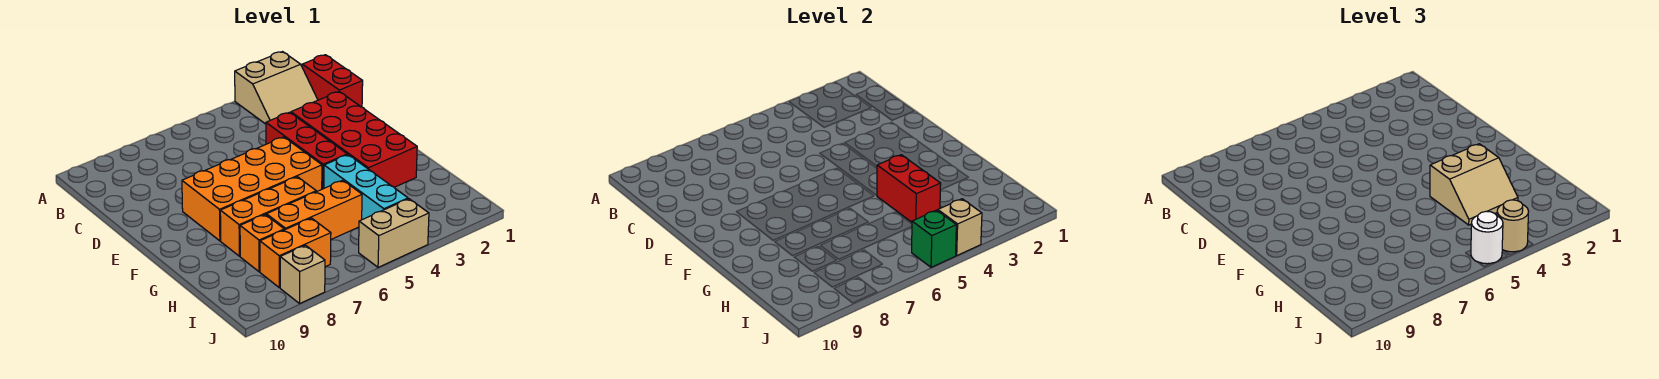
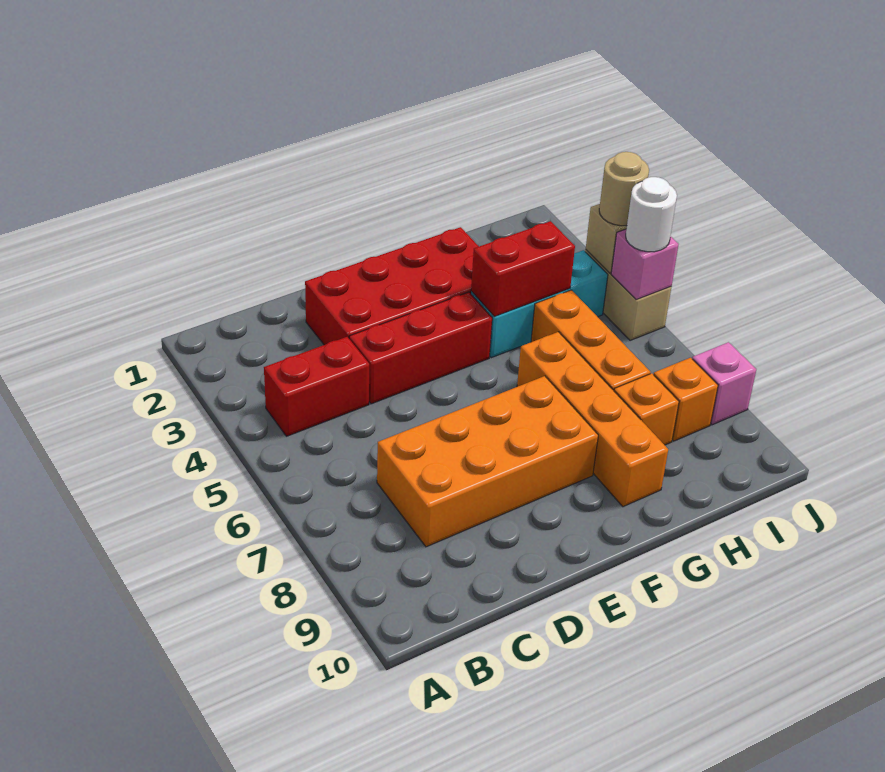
tan slope A2:B3 level 1 top A -> none
red brick B1:C1 level 1 -> red brick B4:C4 level 1
orange brick E5:F8 level 1 -> orange brick C7:F8 level 1
tan slope G3:H4 level 3 top G -> none
orange brick G6:G8 level 1 -> orange brick G6:G9 level 1
orange brick I7:I8 level 1 -> orange brick I8 level 1
green brick J5 level 2 -> pink brick J5 level 2
tan brick J8 level 1 -> pink brick J8 level 1

